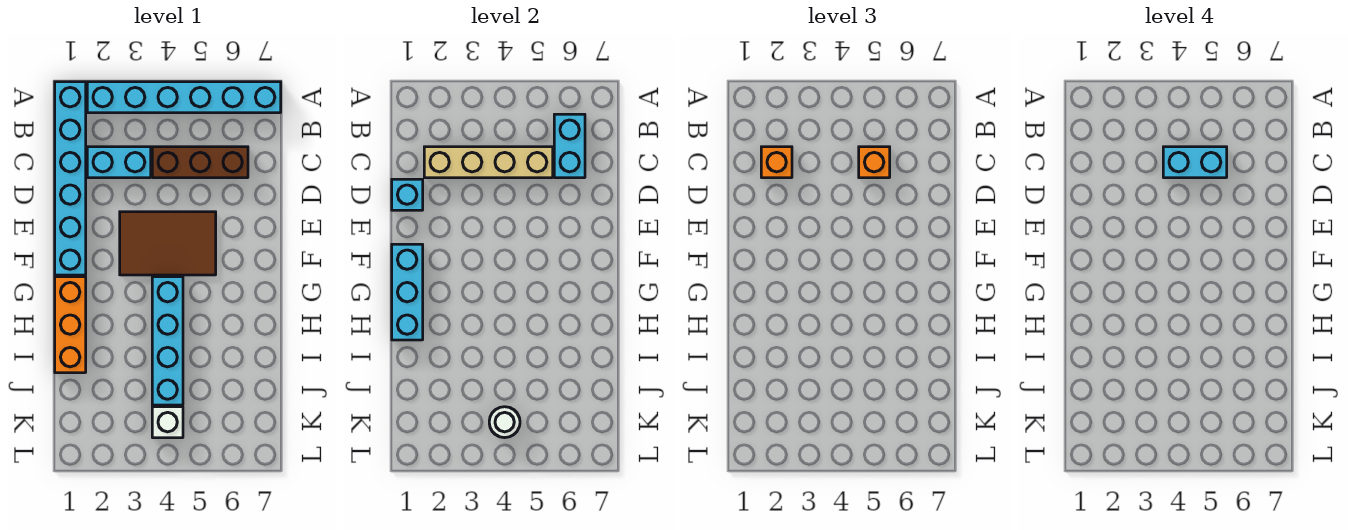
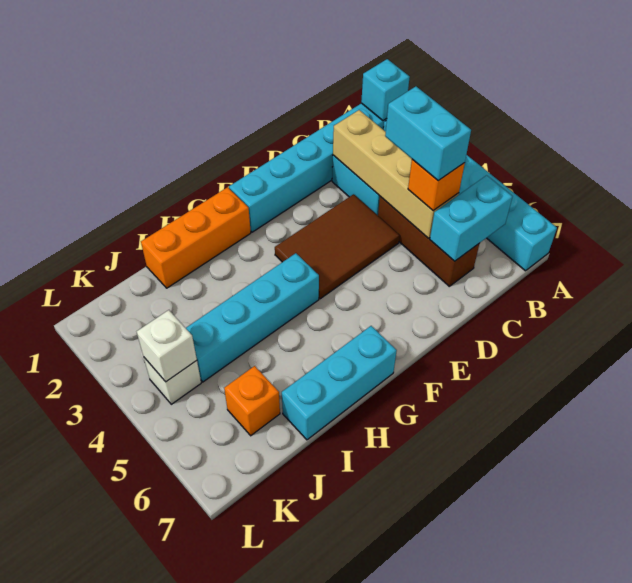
orange brick C2 level 3 -> orange brick J6 level 1
cyan brick D1 level 2 -> cyan brick A1 level 2
brown tile E3:F5 level 1 -> brown tile D3:F4 level 1
cyan brick F1:H1 level 2 -> cyan brick G7:I7 level 1
white round brick K4 level 2 -> white brick K4 level 2

